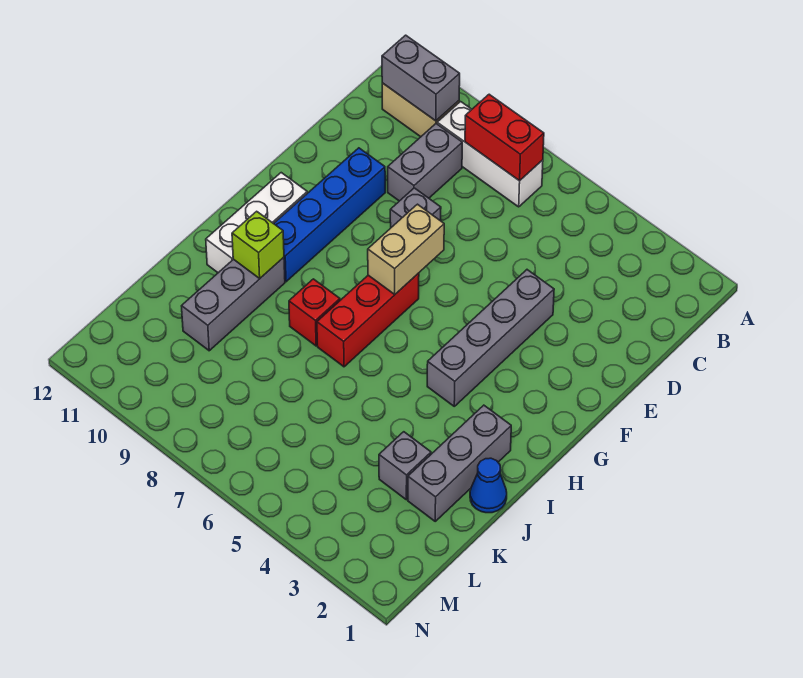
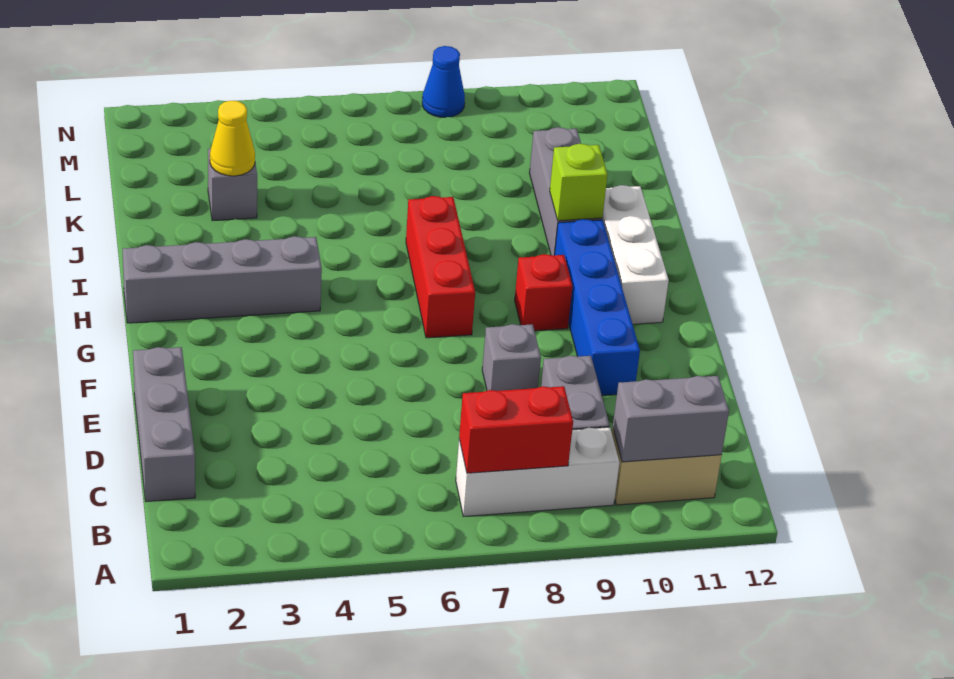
grey brick E4:H4 level 1 -> grey brick H1:H4 level 1
tan brick F7:G7 level 2 -> none
grey brick I2:K2 level 1 -> grey brick C1:E1 level 1
red brick I8 level 1 -> red brick G9 level 1
blue cone J1 level 1 -> blue cone N8 level 1
none -> yellow cone K3 level 2

